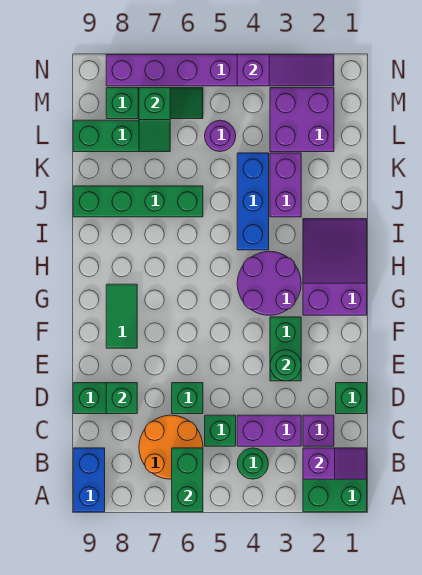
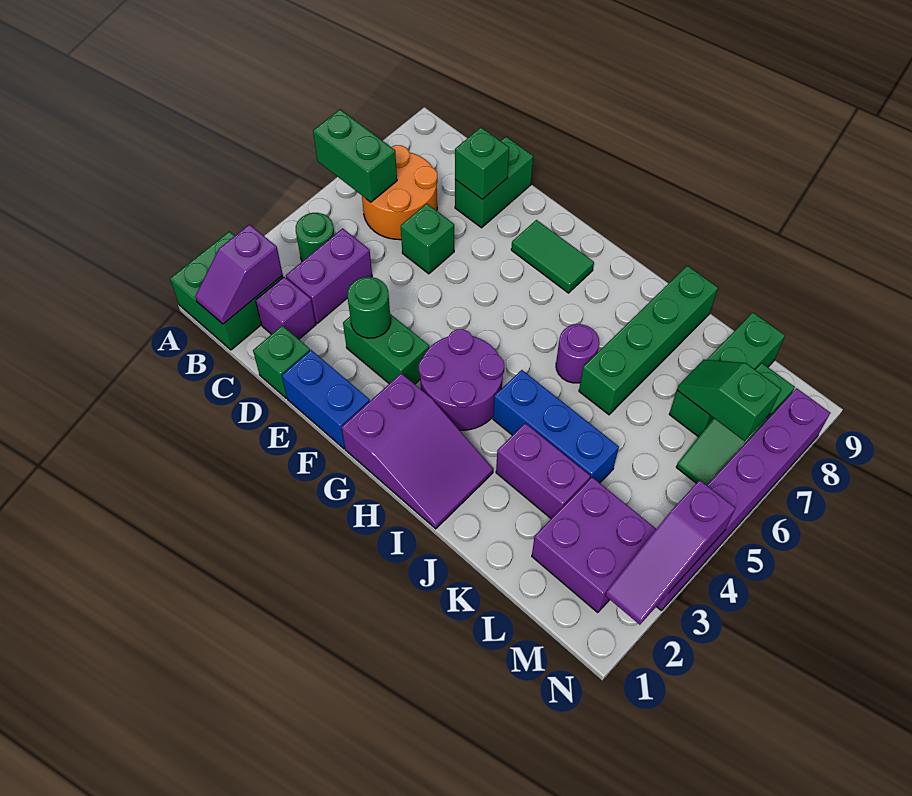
blue brick A9:B9 level 1 -> blue brick E1:F1 level 1
green brick C5 level 1 -> none
purple round brick L5 level 1 -> purple round brick I6 level 1

